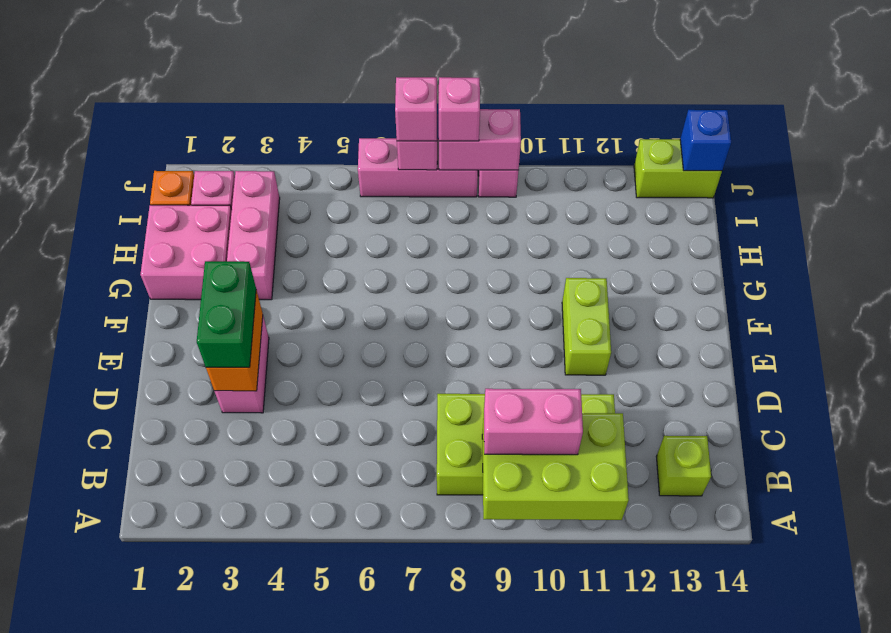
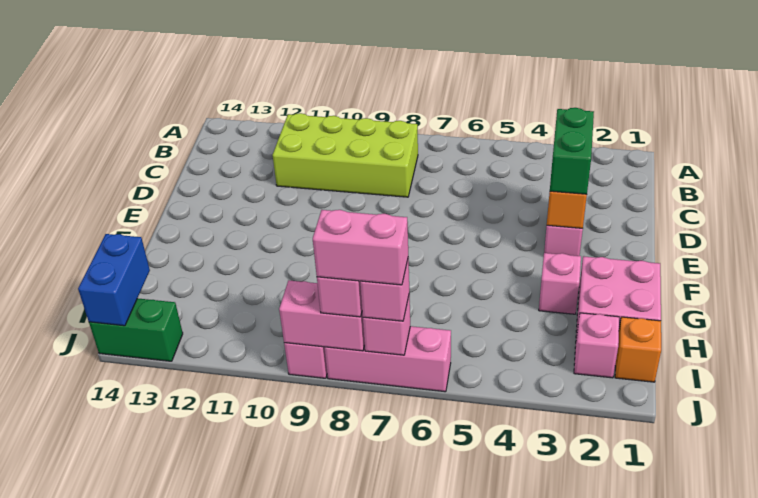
lime brick A9:B11 level 2 -> none
pink brick B9:B10 level 3 -> pink brick J7:J8 level 4
lime brick B13 level 1 -> none
lime brick E11:F11 level 1 -> none
pink brick G3:I3 level 1 -> pink brick G3 level 1
lime brick J13:J14 level 1 -> green brick J13:J14 level 1
blue brick J14 level 2 -> blue brick I14:J14 level 2

